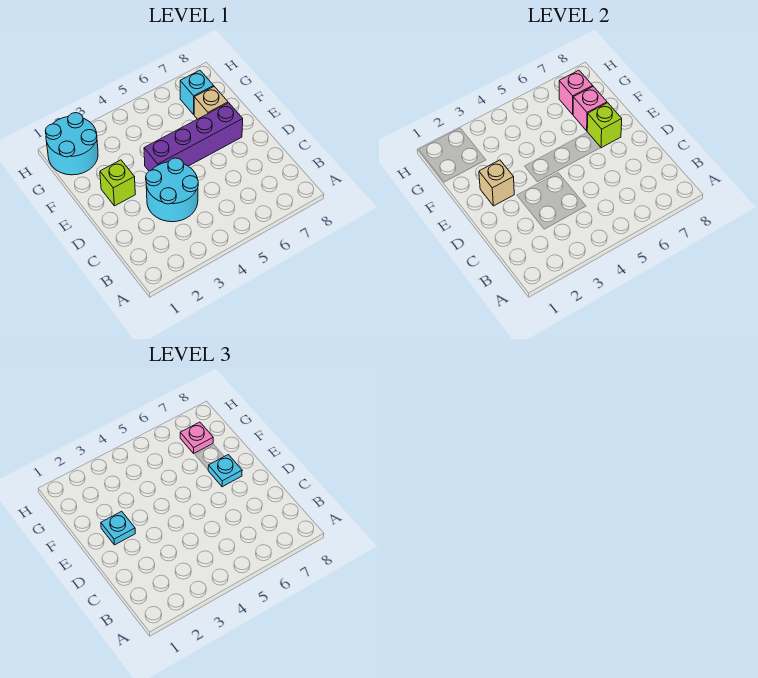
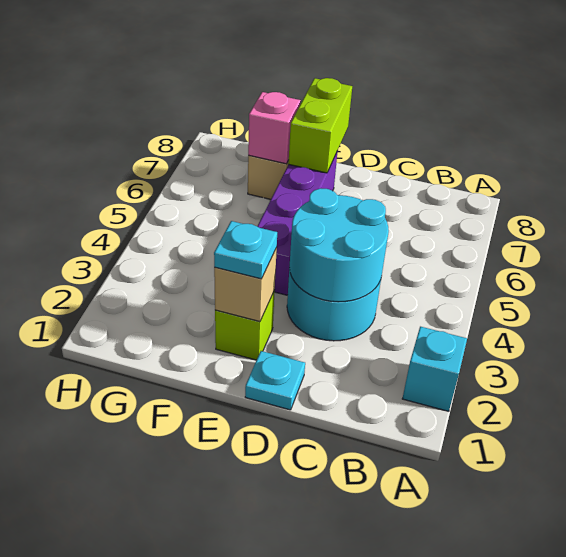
lime brick E7 level 2 -> lime brick E7:E8 level 2
cyan plate E7 level 3 -> cyan plate D1 level 1
cyan round brick G1:H2 level 1 -> cyan round brick C3:D4 level 2
cyan brick G7 level 1 -> cyan brick A2 level 1
pink brick G7 level 2 -> none
pink plate G7 level 3 -> none

